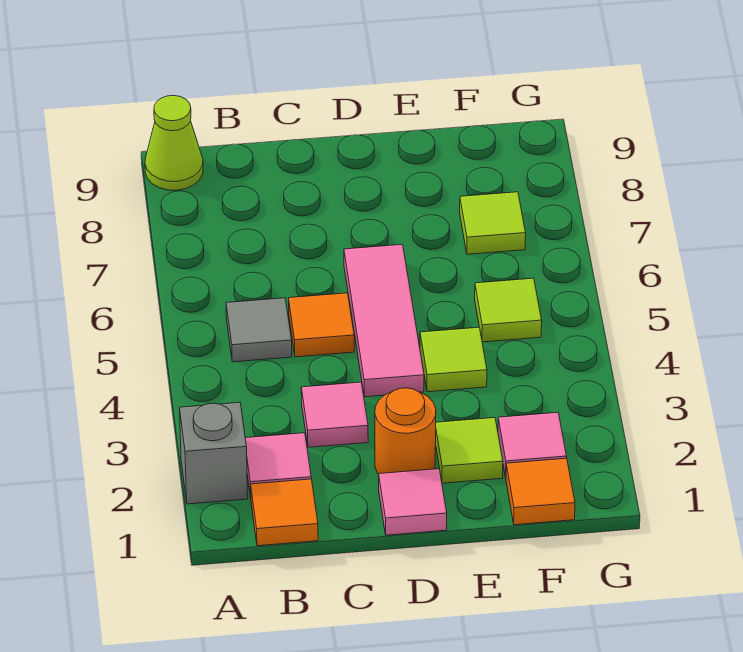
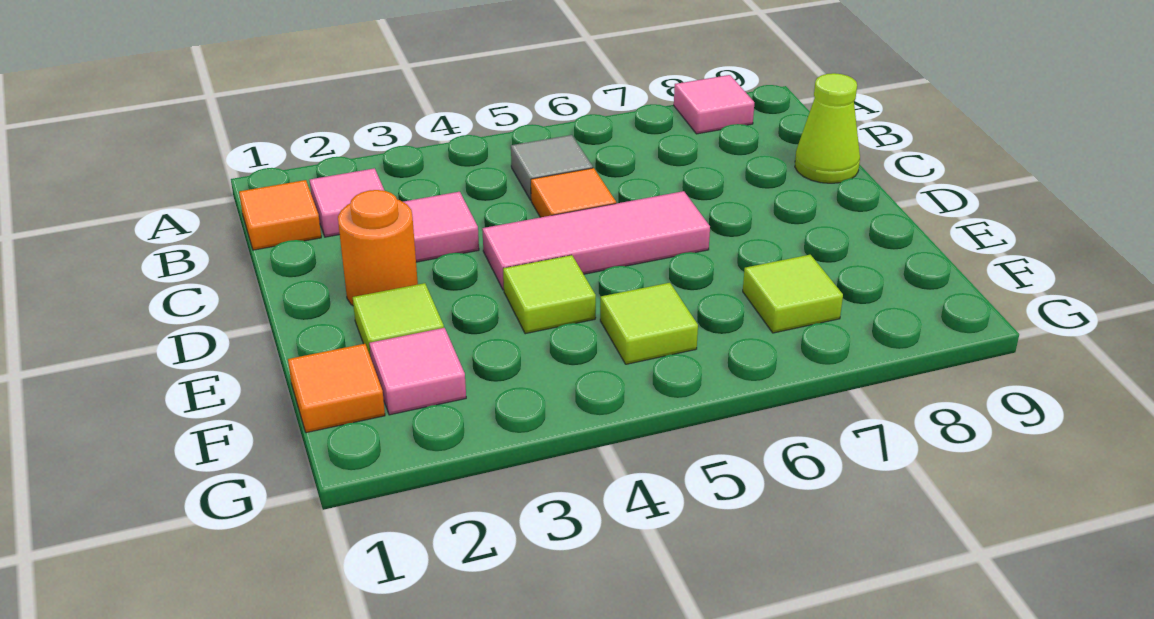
grey brick A2 level 1 -> none
lime cone A9 level 1 -> lime cone C9 level 1
pink tile D1 level 1 -> pink tile A8 level 1

